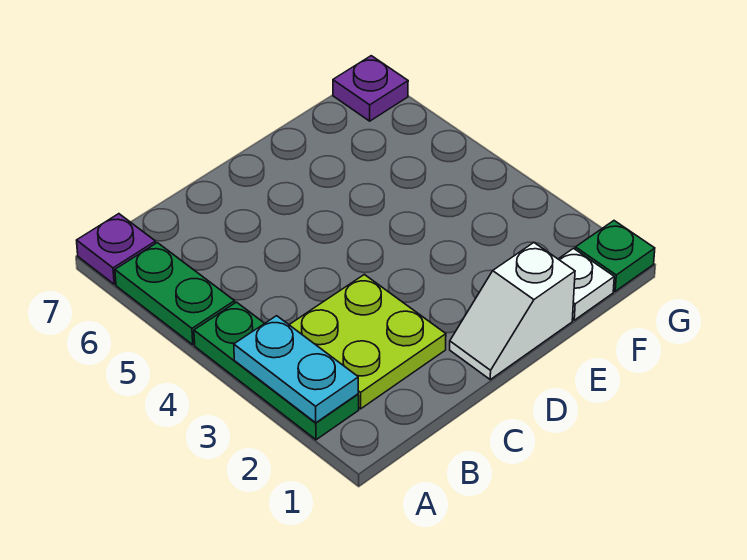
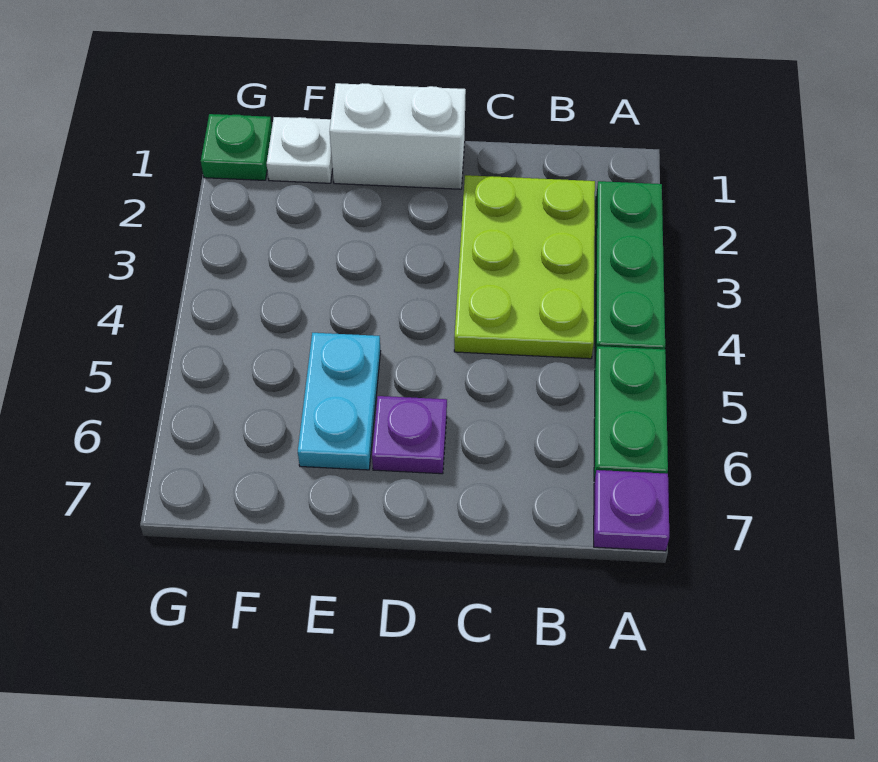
cyan plate A2:A3 level 2 -> cyan plate E5:E6 level 1
lime plate B2:C3 level 1 -> lime plate B2:C4 level 1
white slope D1:E1 level 1 top E -> white brick D1:E1 level 1
purple plate G7 level 1 -> purple plate D6 level 1

